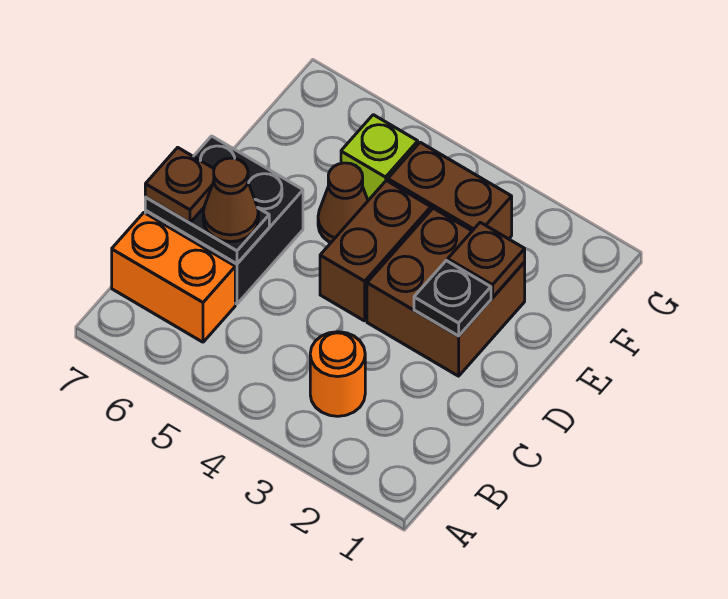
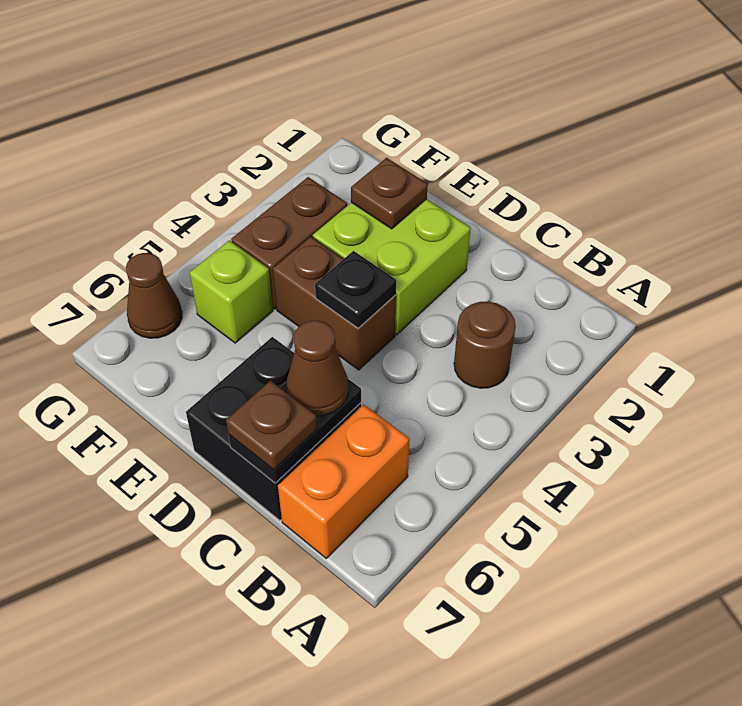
orange round brick B3 level 1 -> brown round brick B3 level 1
brown brick D2:E3 level 1 -> lime brick D2:E3 level 1
black plate D2 level 2 -> black plate D4 level 2
brown cone E5 level 1 -> brown cone G6 level 1

